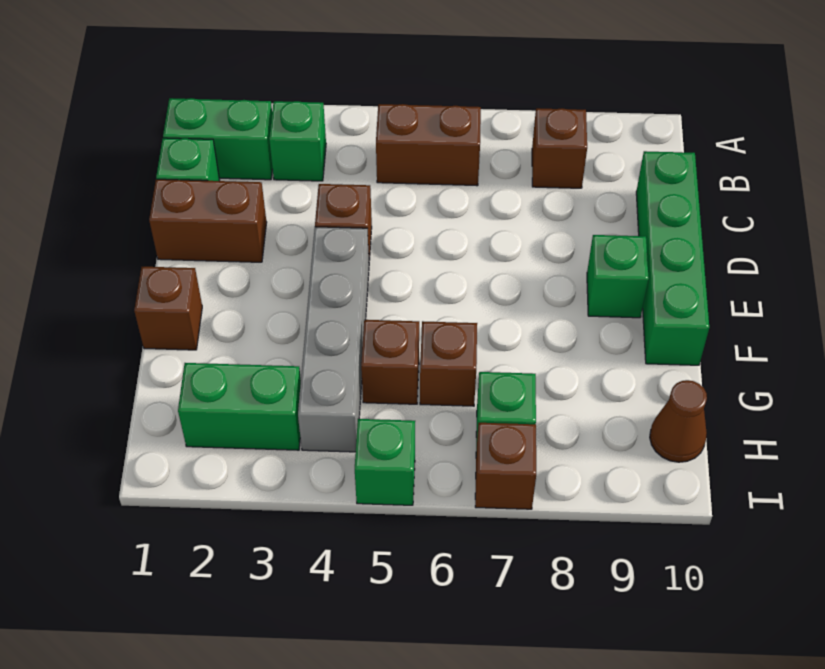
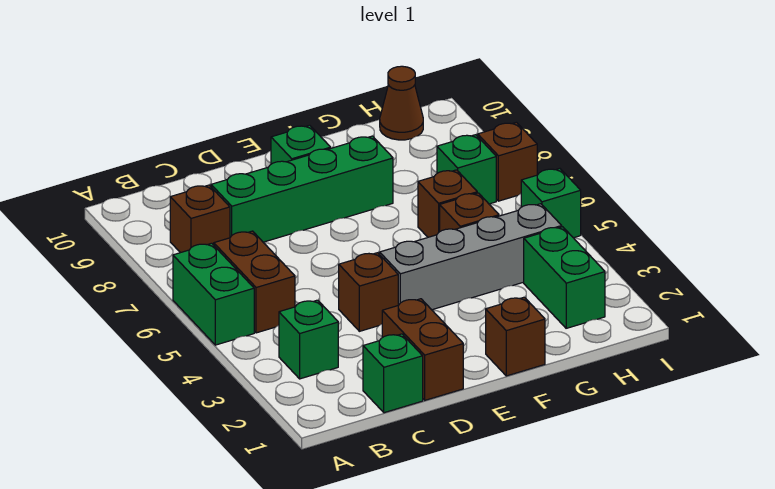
green brick B1:B2 level 1 -> green brick A5:A6 level 1
green brick C10:F10 level 1 -> green brick C8:F8 level 1

